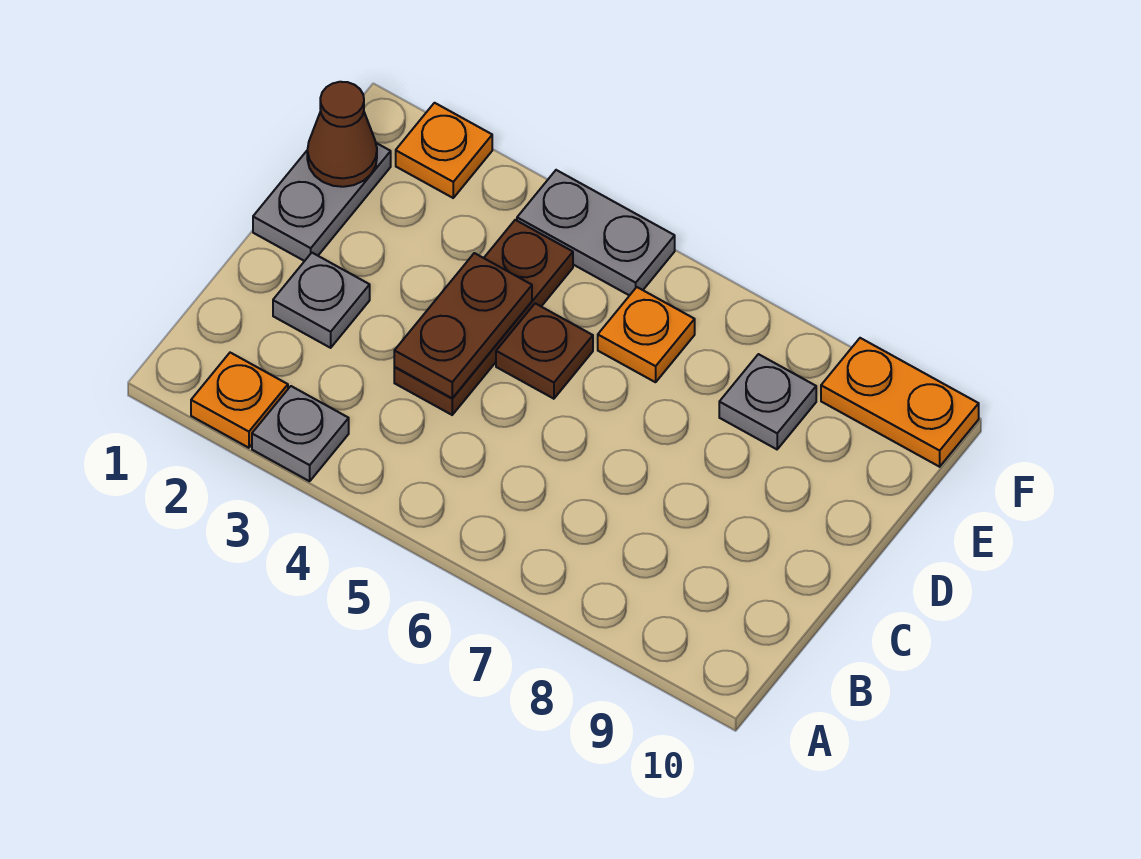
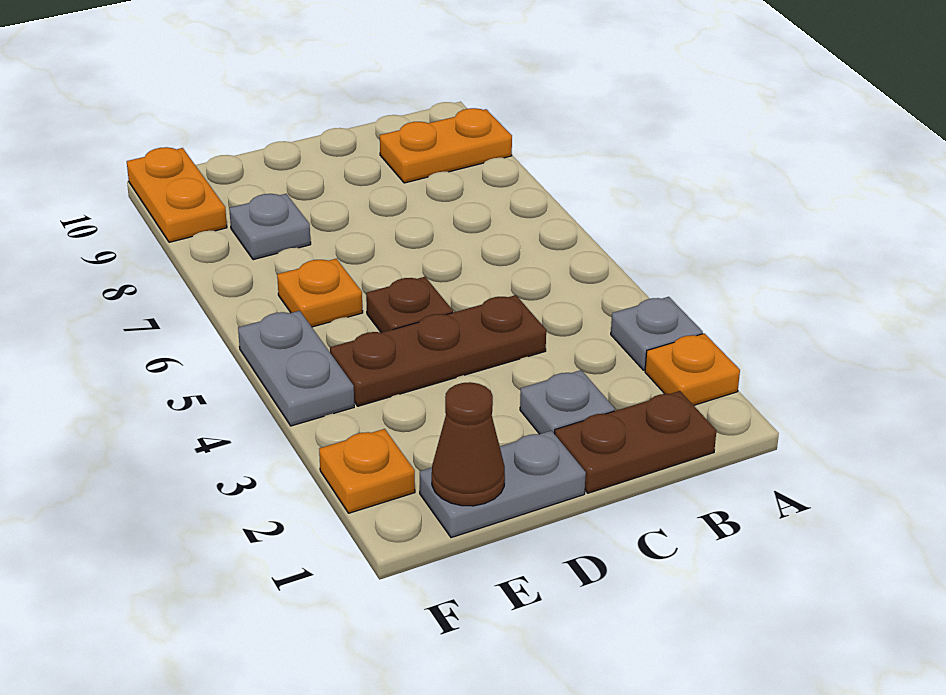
none -> orange plate A9:B9 level 1
brown plate C4:D4 level 2 -> brown plate B1:C1 level 1

